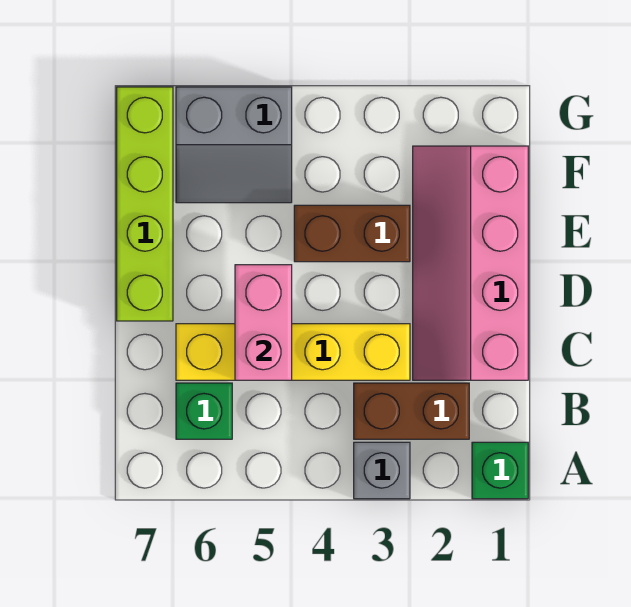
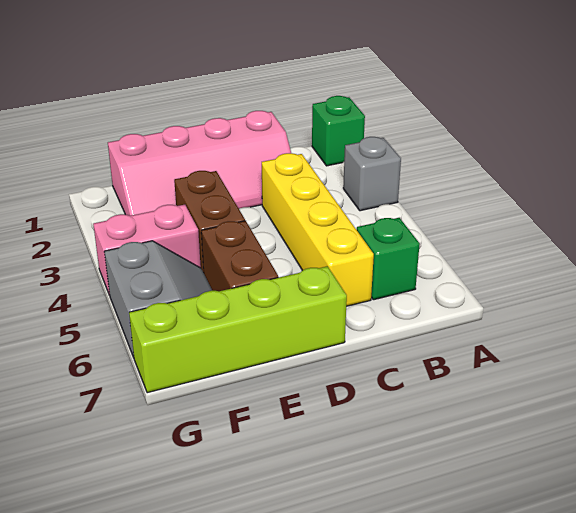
brown brick B2:B3 level 1 -> brown brick E5:E6 level 1
pink brick C5:D5 level 2 -> pink brick F4:G4 level 1

